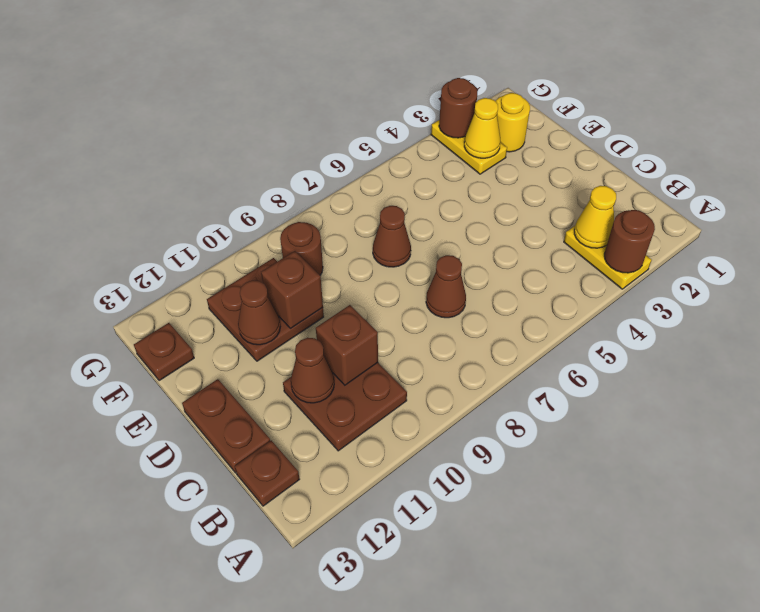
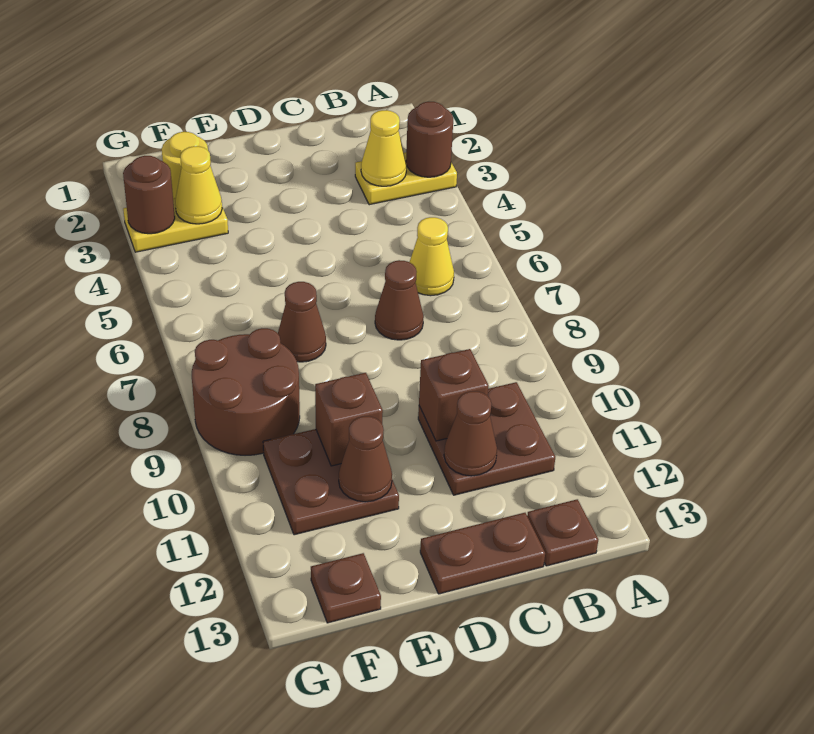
none -> yellow cone B6 level 1
brown round brick F9 level 1 -> brown round brick F8:G9 level 1

